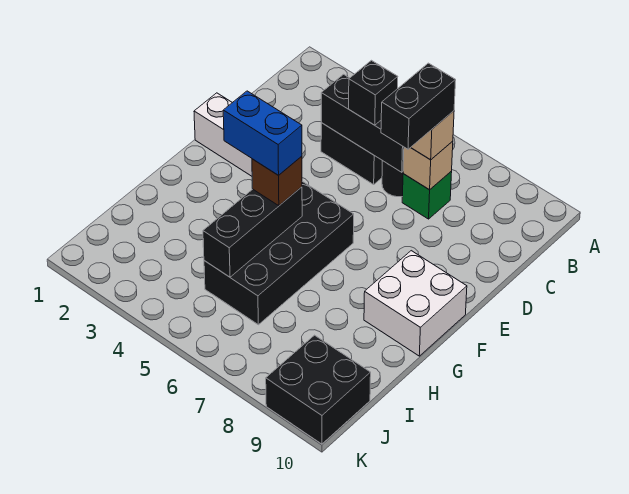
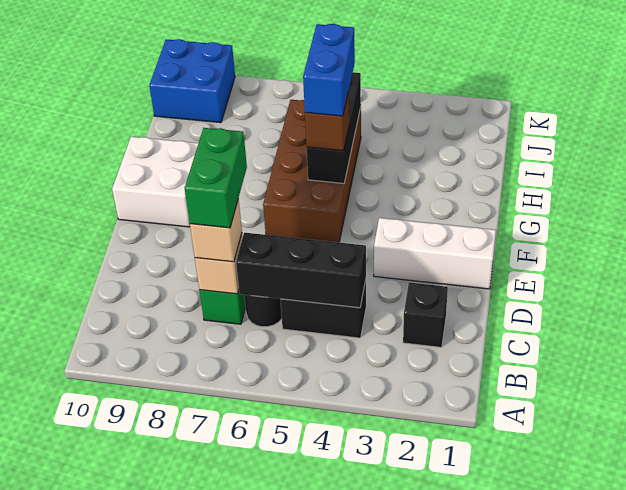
black brick C5 level 3 -> black brick C2 level 1
black brick C7:D7 level 4 -> green brick C7:D7 level 4
black brick F5:I6 level 1 -> brown brick F5:I6 level 1
blue brick G4:G5 level 4 -> blue brick G5:H5 level 4
black brick J9:K10 level 1 -> blue brick J9:K10 level 1

